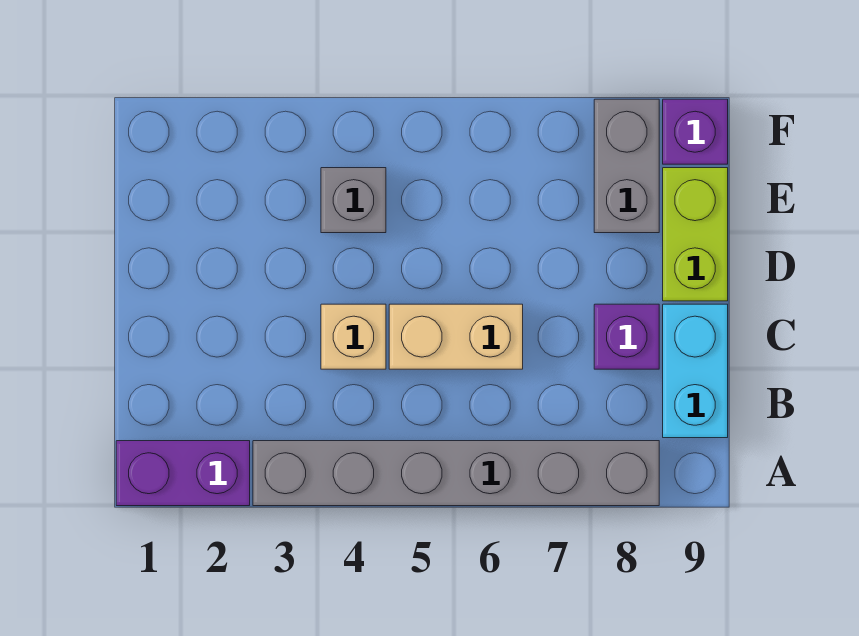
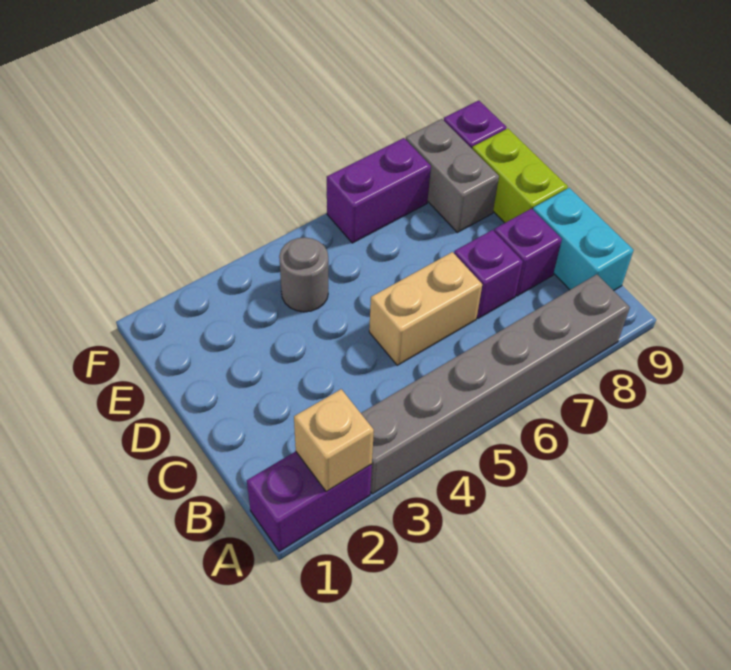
tan brick C4 level 1 -> tan brick A2 level 2
none -> purple brick C7 level 1
grey brick E4 level 1 -> grey round brick E4 level 1
none -> purple brick F6:F7 level 1

